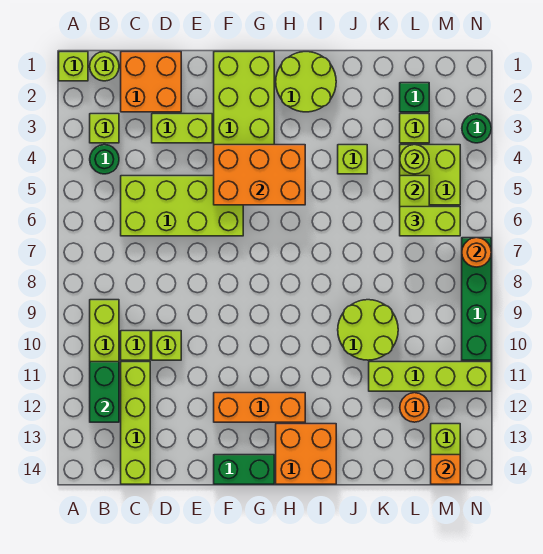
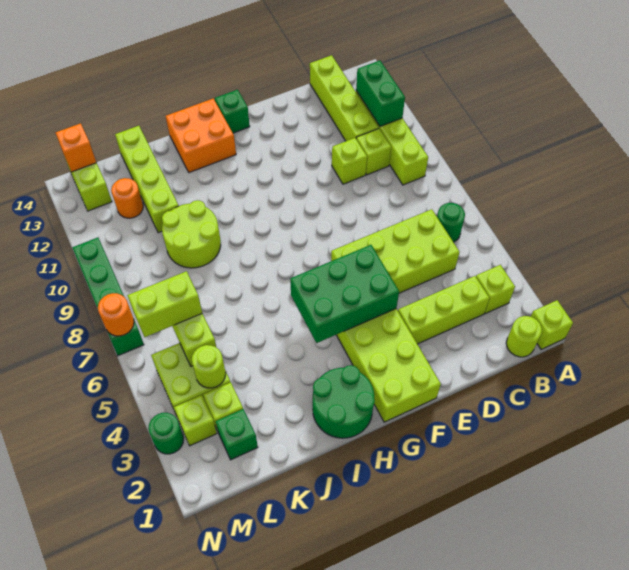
green round brick B4 level 1 -> green round brick B6 level 1
orange brick C1:D2 level 1 -> none
lime brick D3:E3 level 1 -> lime brick C3:E3 level 1
orange brick F4:H5 level 2 -> green brick F4:H5 level 2
orange brick F12:H12 level 1 -> none
green brick F14:G14 level 1 -> green brick G14 level 1
lime round brick H1:I2 level 1 -> green round brick H1:I2 level 1
lime brick J4 level 1 -> lime brick M3 level 1
lime brick K11:N11 level 1 -> lime brick K11:K14 level 1

